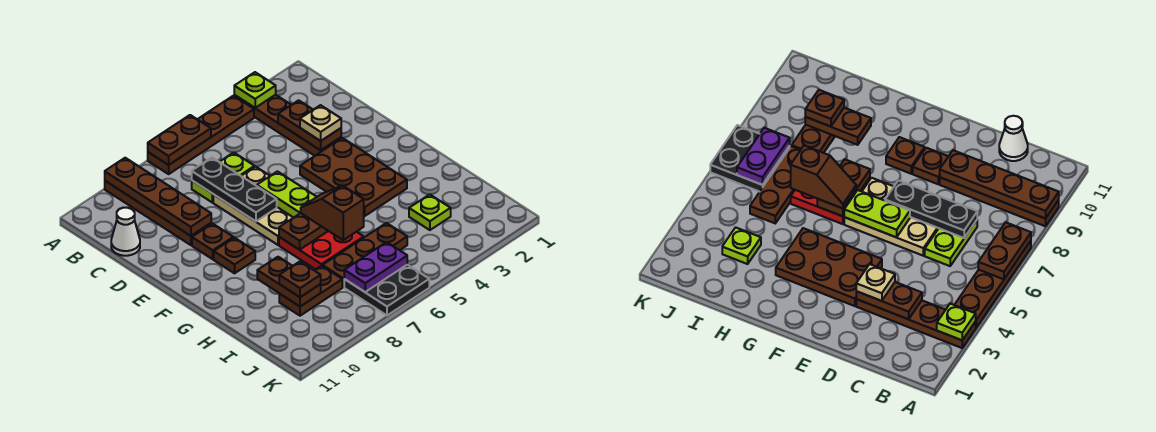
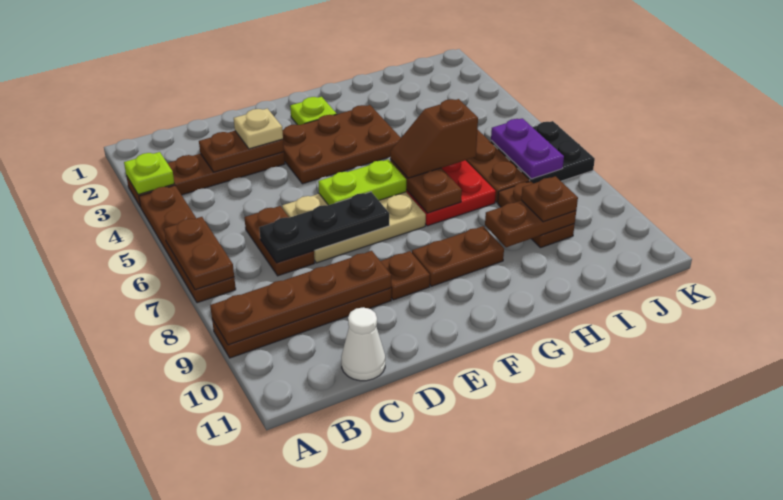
lime plate C6:C7 level 1 -> brown plate C6:C7 level 1
brown plate F9 level 1 -> brown plate F9:G9 level 1
lime plate I3 level 1 -> lime plate F2 level 1

